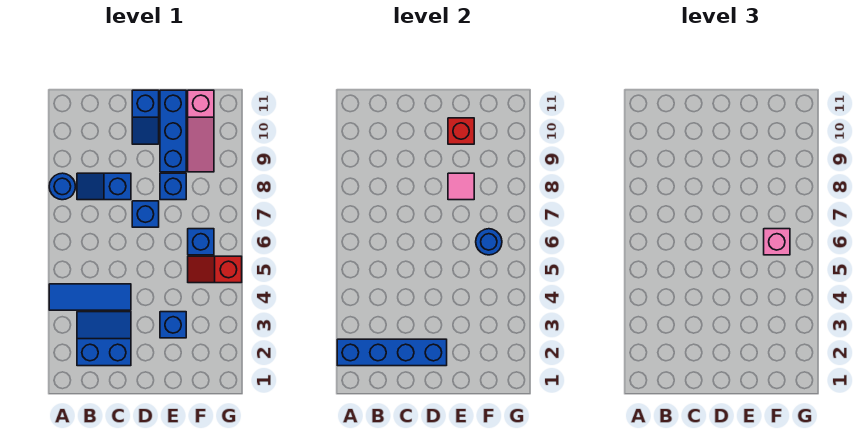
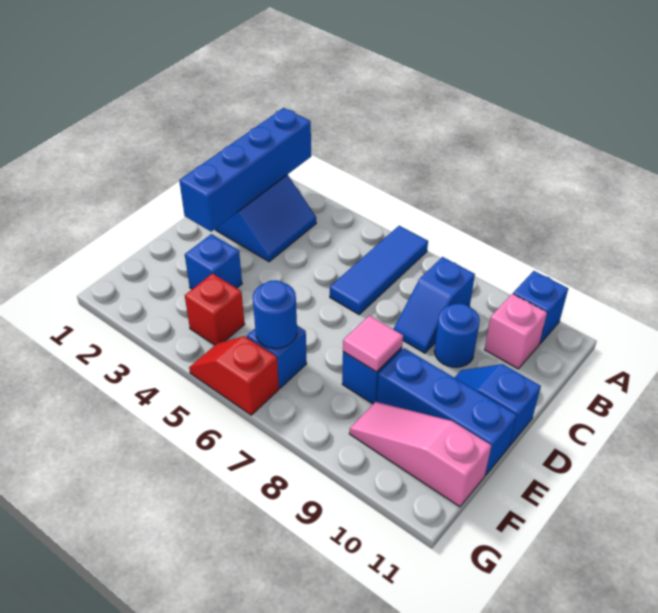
blue tile A4:C4 level 1 -> blue tile A6:C6 level 1
blue round brick A8 level 1 -> blue round brick C9 level 1
blue slope B8:C8 level 1 top C -> blue slope B8:C8 level 1 top B
blue brick D7 level 1 -> blue brick A10 level 1
red brick E10 level 2 -> red brick F4 level 1
red slope F5:G5 level 1 top G -> red slope G5:G6 level 1 top 6
pink brick F6 level 3 -> pink brick B10 level 1

